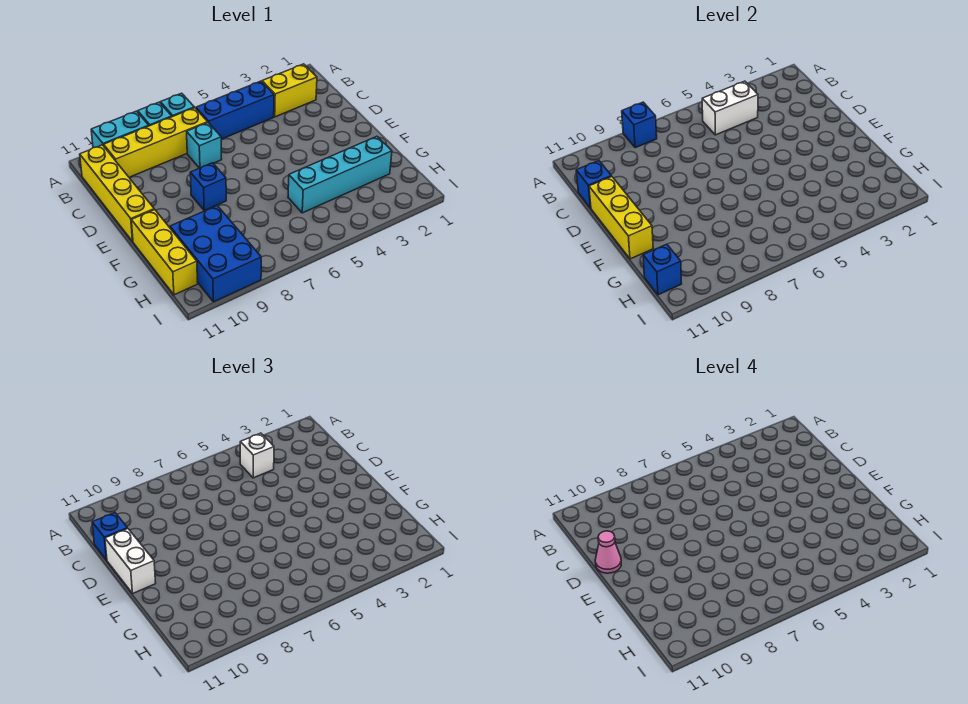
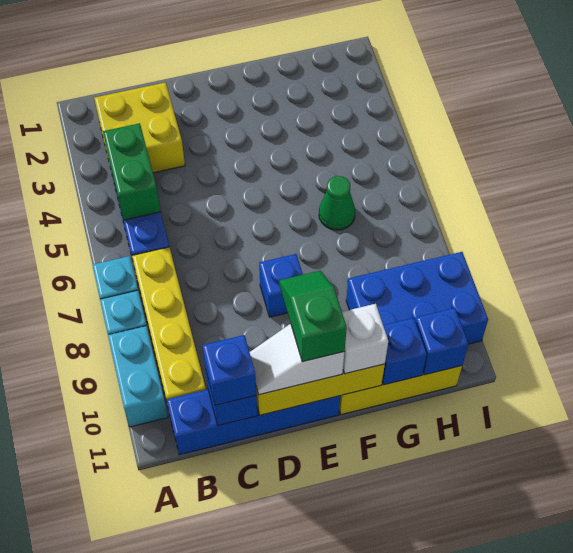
blue brick A8 level 2 -> blue brick G11 level 2
yellow brick B2:B3 level 1 -> yellow brick B2:C3 level 1
white brick B4:B5 level 2 -> green brick B4:B5 level 2
white brick B4 level 3 -> white brick F11 level 3
yellow brick B11:E11 level 1 -> blue brick B11:E11 level 1
cyan brick C7 level 1 -> none
white brick D11:E11 level 3 -> white slope D11:E11 level 3 top E
pink cone D11 level 4 -> none
none -> green slope E10:E11 level 4 top 11
cyan brick G2:G5 level 1 -> none
none -> green cone G6 level 1

